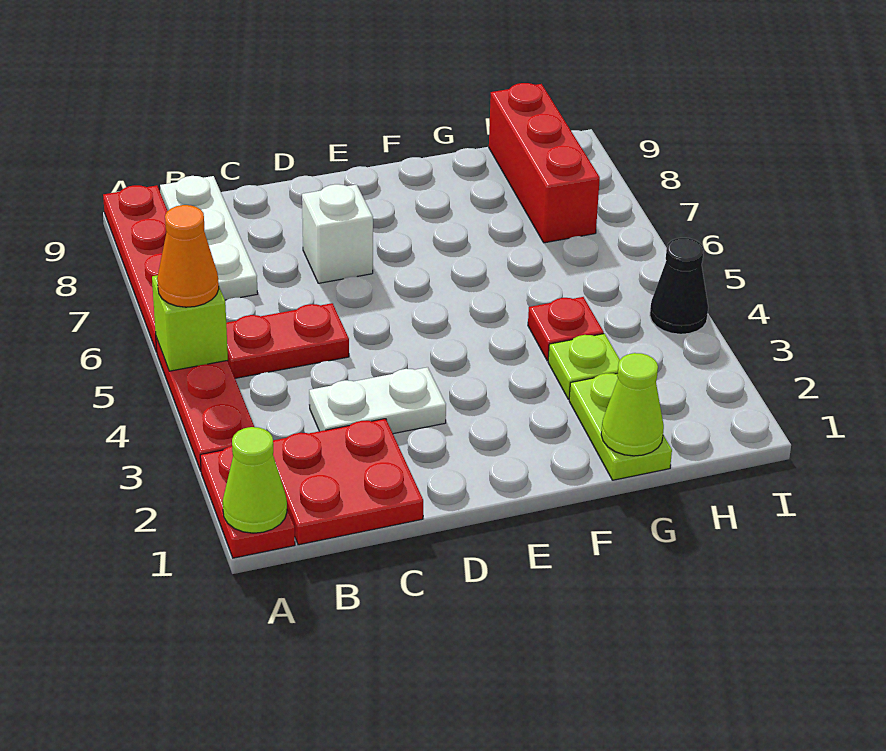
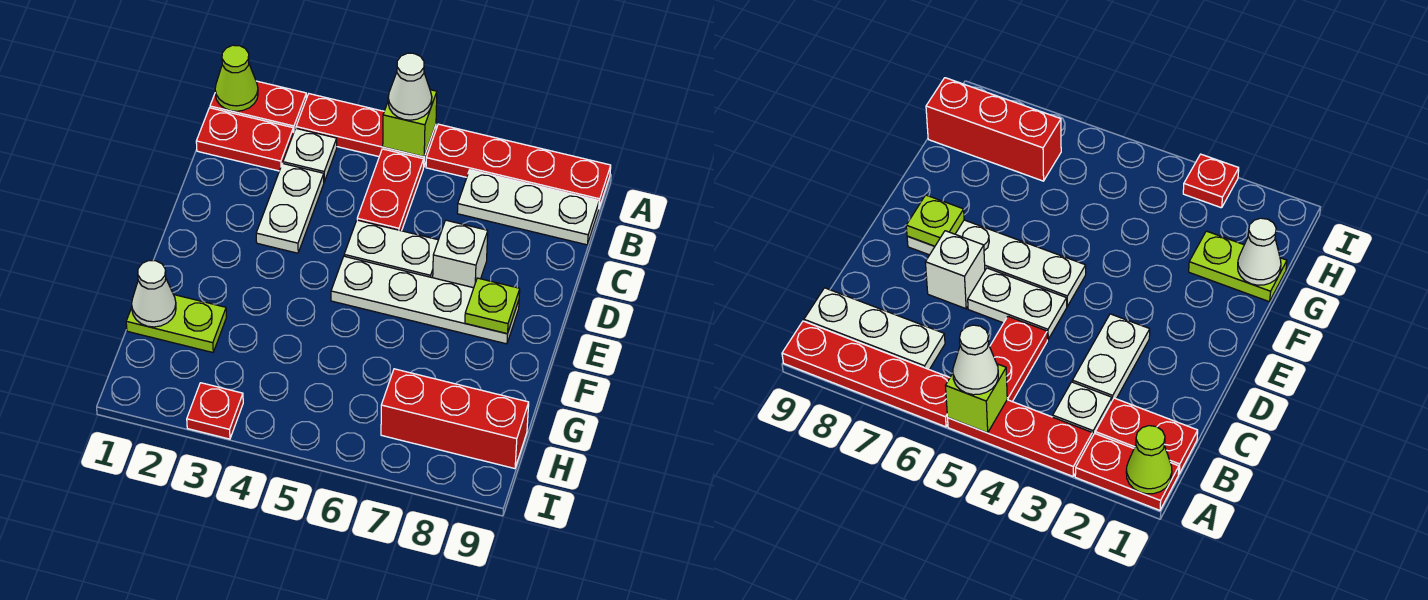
orange cone A5 level 3 -> white cone A5 level 3
red plate B1:C2 level 1 -> red plate B1:B2 level 1
none -> white plate B3 level 1
none -> white plate D5:D6 level 1
none -> white plate E5:E8 level 1
lime cone G1 level 2 -> white cone G1 level 2
lime plate G3 level 1 -> lime plate E8 level 2
red plate G4 level 1 -> red plate I3 level 1
black cone I4 level 1 -> none

